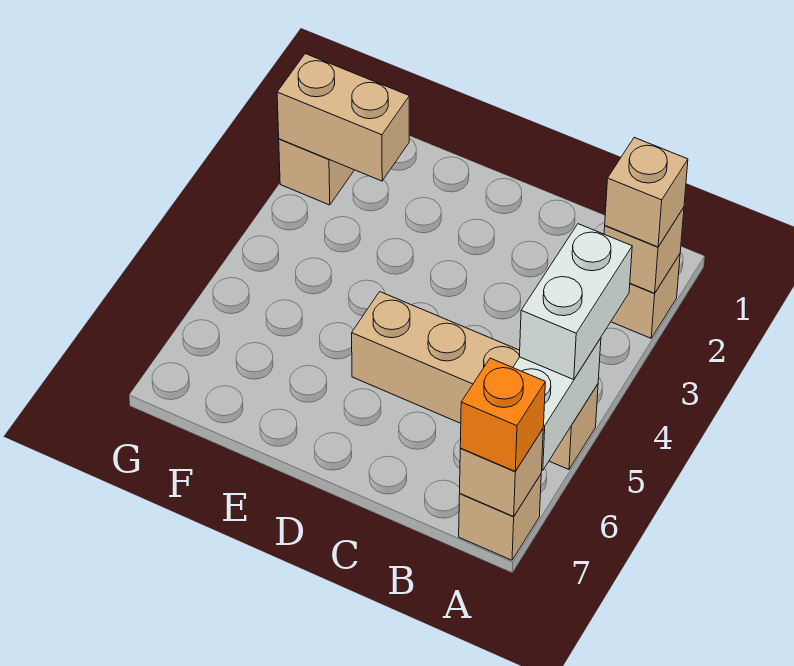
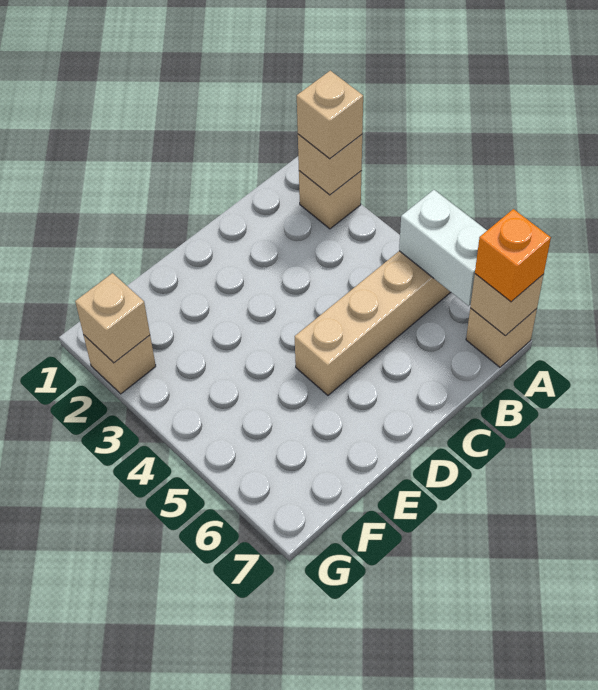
white brick A4:A5 level 3 -> none
tan brick F2:G2 level 2 -> tan brick G2 level 2

